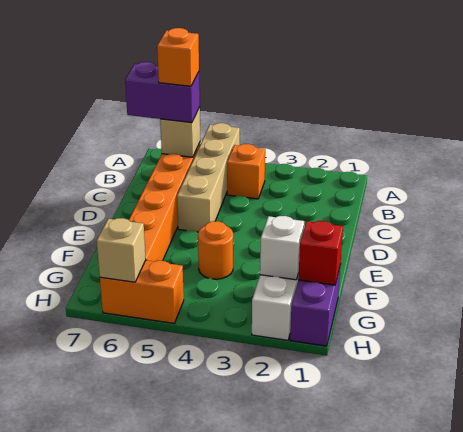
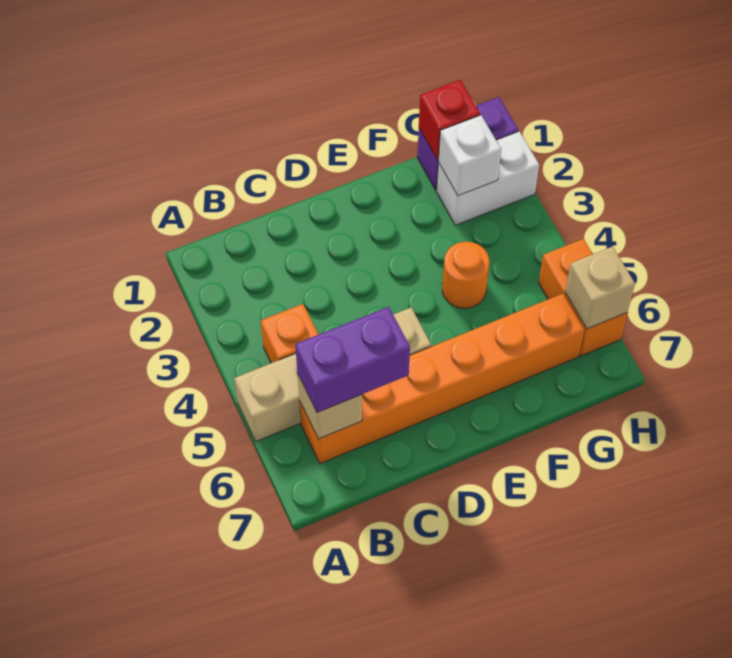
purple brick B6:B7 level 3 -> purple brick B6:C6 level 3
orange brick B6 level 4 -> none

